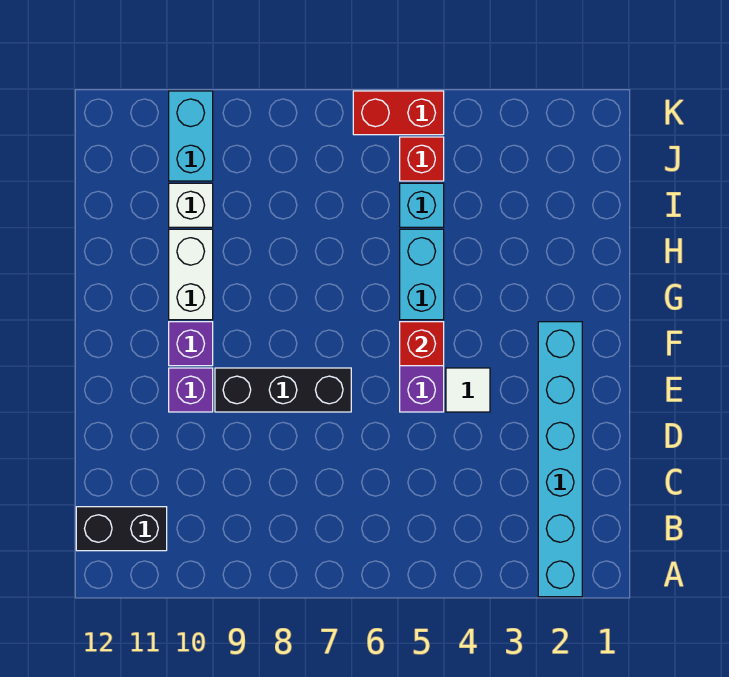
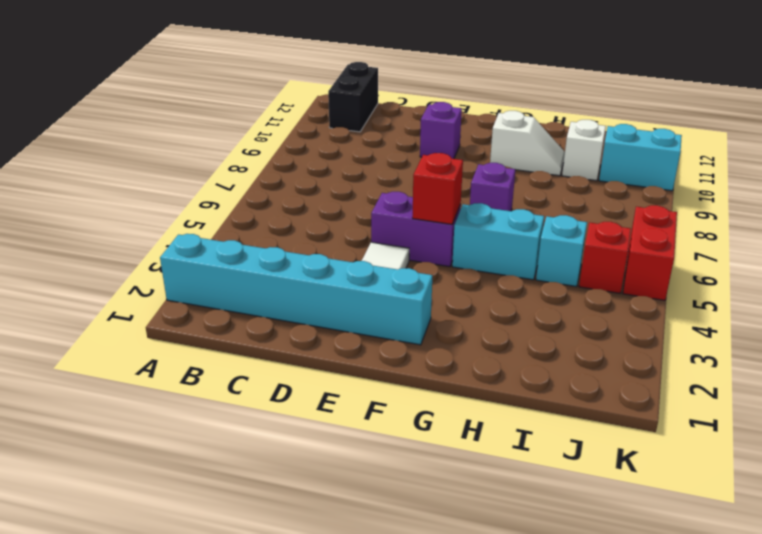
black brick E7:E9 level 1 -> none
purple brick F10 level 1 -> purple brick G7 level 1
white brick G10:H10 level 1 -> white slope G10:H10 level 1 top G

